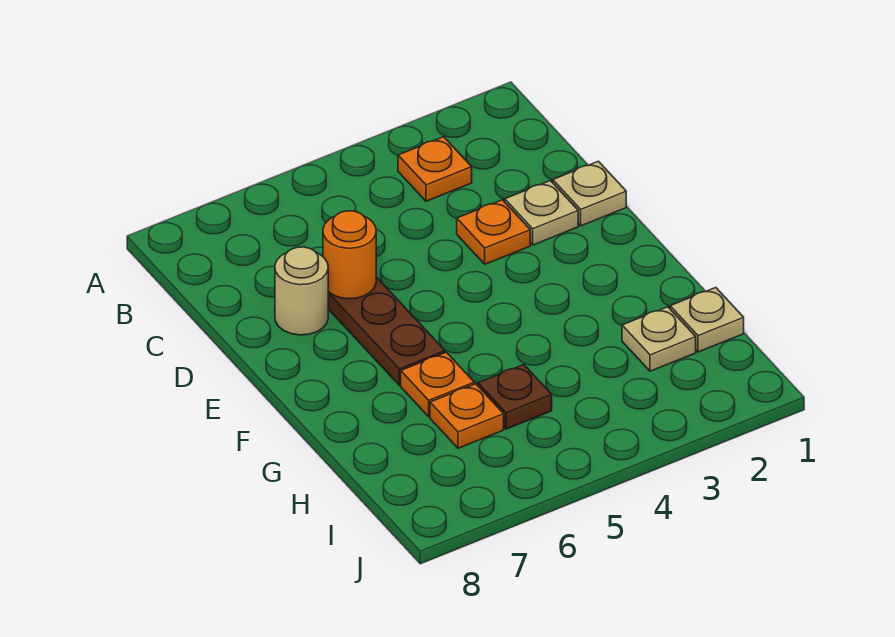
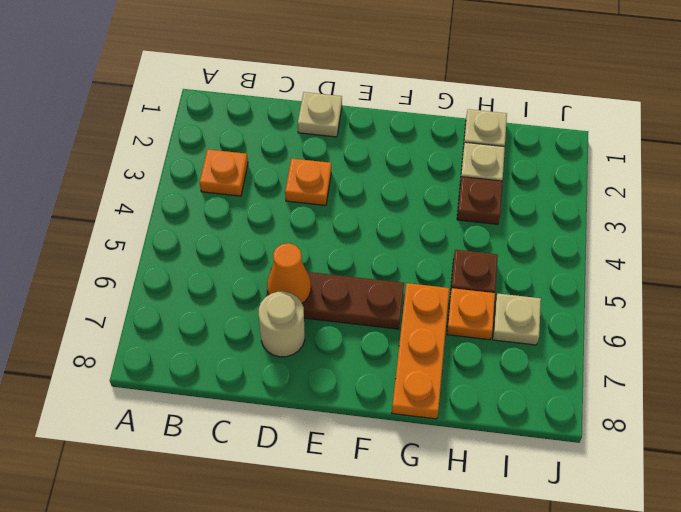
tan plate D2 level 1 -> tan plate I6 level 1
orange round brick D6 level 2 -> orange cone D6 level 2
orange plate G6 level 1 -> orange plate G6:G8 level 1
none -> brown plate H3 level 1

